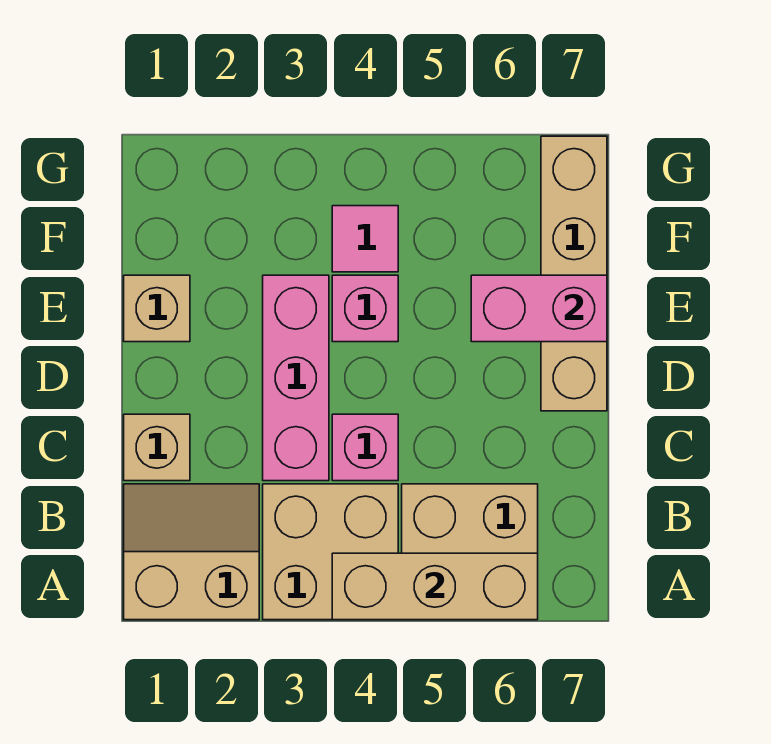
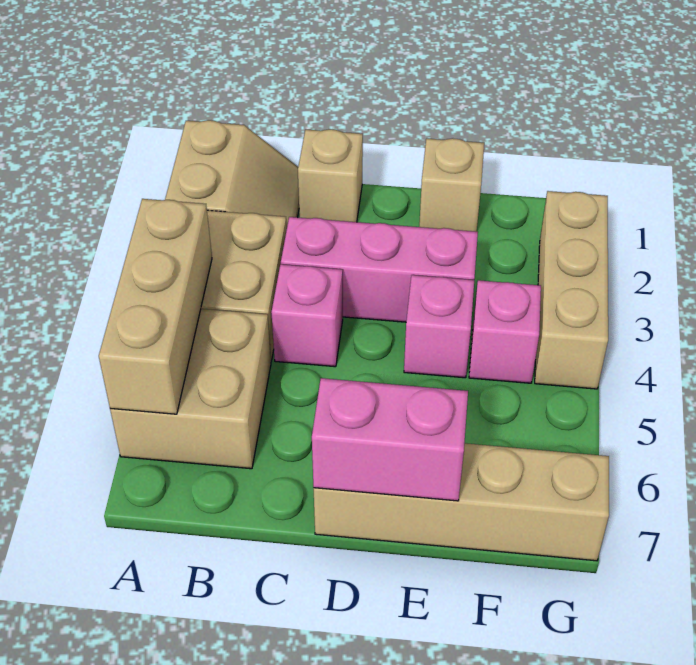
pink brick E6:E7 level 2 -> pink brick D7:E7 level 2
pink tile F4 level 1 -> pink brick F4 level 1
none -> tan brick G2:G4 level 1

